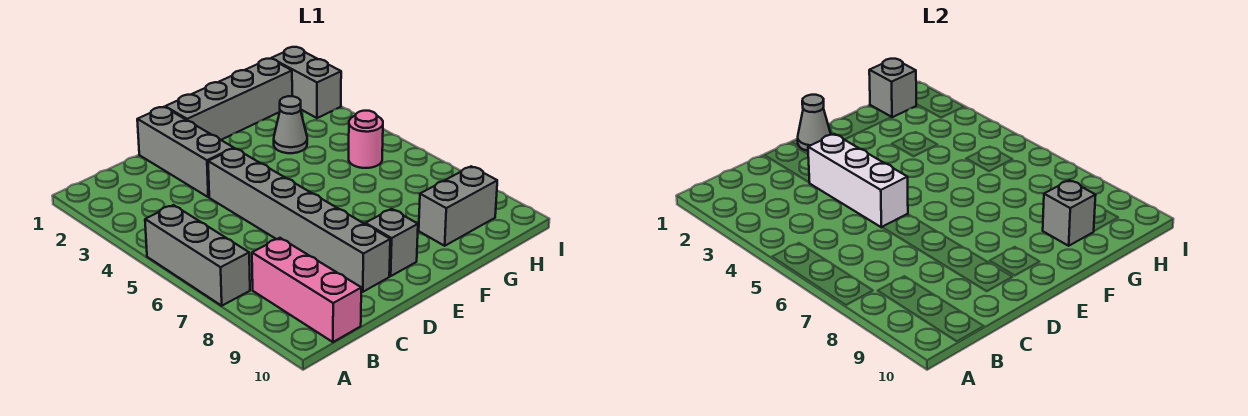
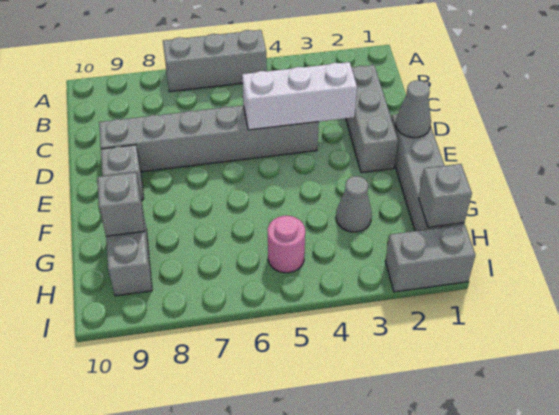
pink brick B8:B10 level 1 -> none
grey brick D1:D3 level 1 -> grey brick C2:E2 level 1

